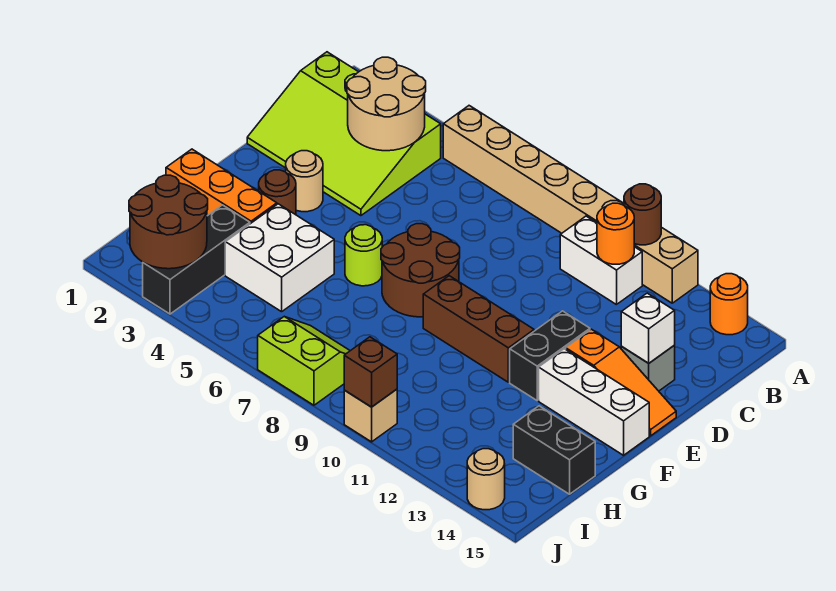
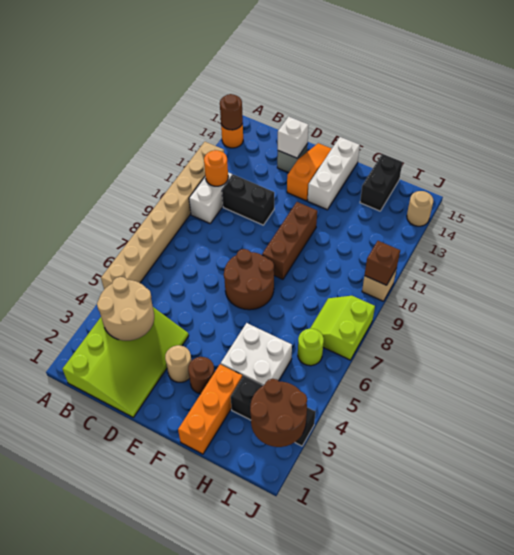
brown round brick A11 level 2 -> brown round brick A14 level 2
black brick E12:F12 level 1 -> black brick C11:D11 level 1
lime round brick F6 level 1 -> lime round brick I6 level 1

